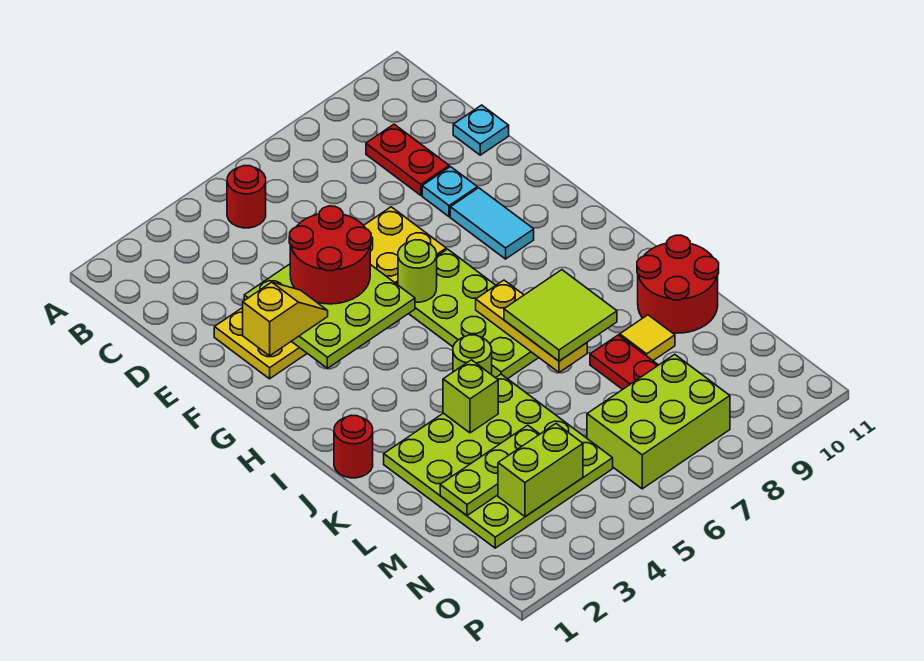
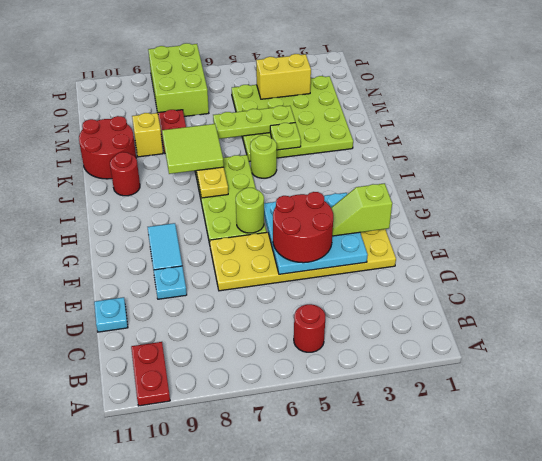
red plate C9:D9 level 1 -> red plate A10:B10 level 1
lime plate E3:G5 level 2 -> cyan plate E3:G5 level 2
yellow slope F2:F3 level 3 top 2 -> lime slope F2:F3 level 3 top 2
red round brick J1 level 1 -> red round brick J10 level 1
lime brick K4 level 2 -> lime plate K4 level 2
yellow tile L9 level 1 -> yellow brick L9 level 1
lime plate M2:M4 level 2 -> lime plate L4:L6 level 2
lime brick N3:N4 level 2 -> yellow brick N3:N4 level 2
lime brick N6:O8 level 1 -> lime brick N7:P8 level 1

